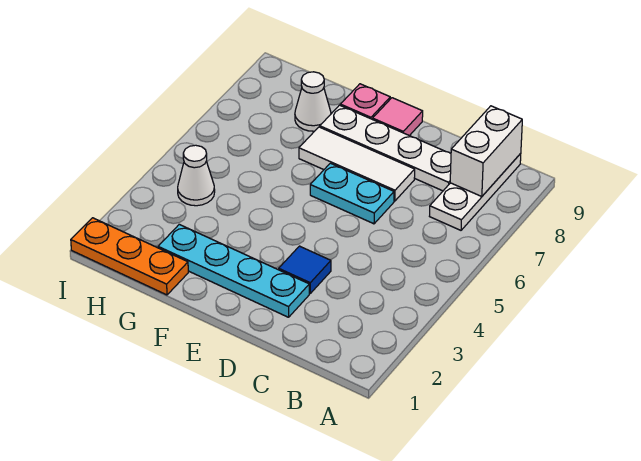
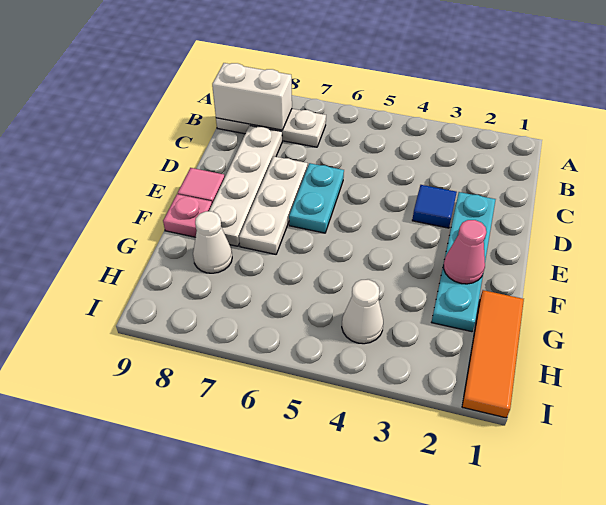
white tile D7:F7 level 1 -> white plate D7:F7 level 1
none -> pink cone F2 level 2
orange plate G1:I1 level 1 -> orange tile G1:I1 level 1

